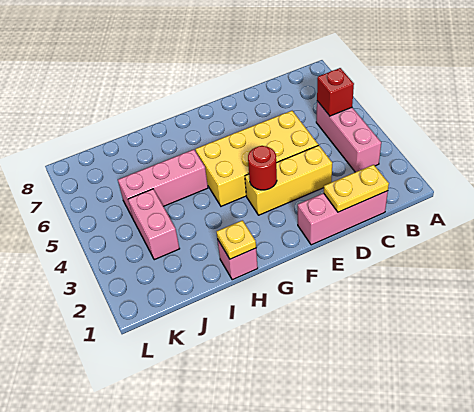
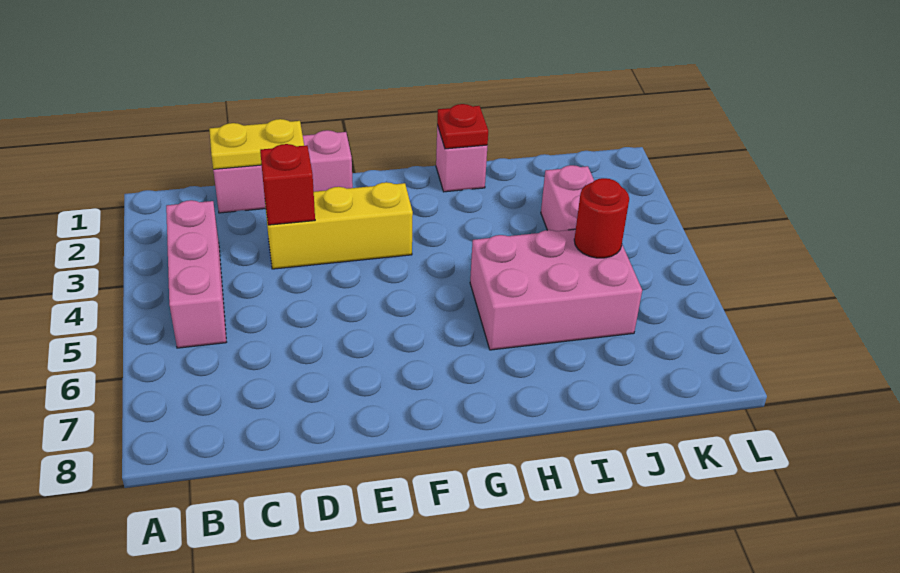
red brick B5 level 2 -> red brick D3 level 2
yellow brick D4:G5 level 1 -> none
red round brick F3 level 2 -> red round brick J5 level 2
yellow plate H1 level 2 -> red plate H1 level 2
pink brick H5:J5 level 1 -> pink brick H5:J6 level 1

